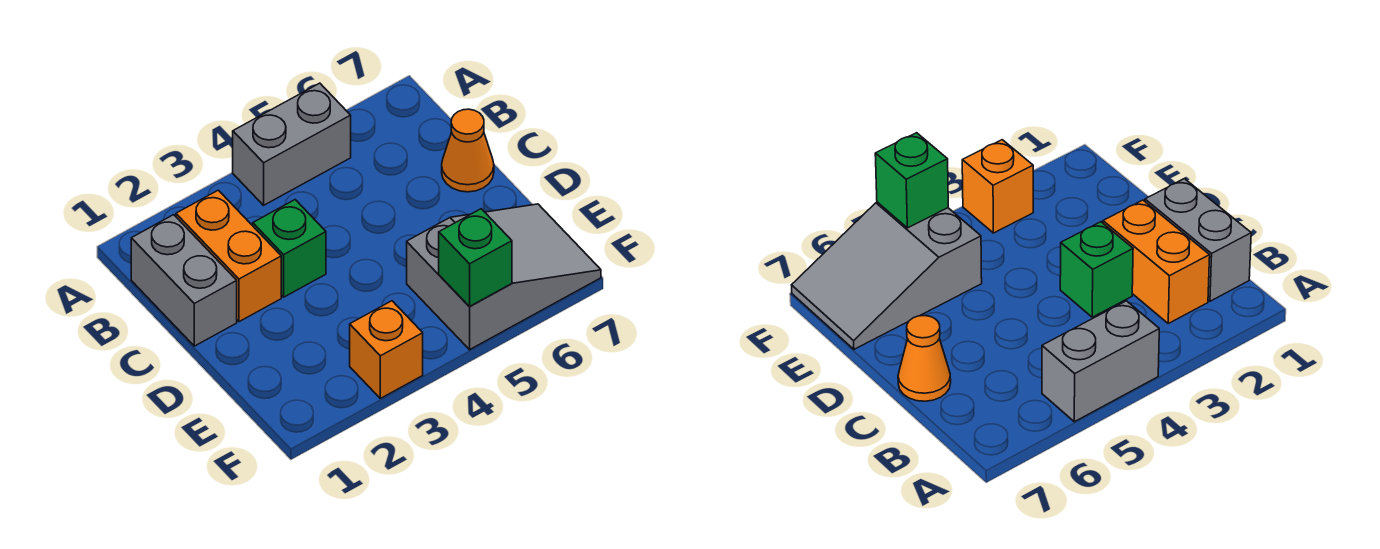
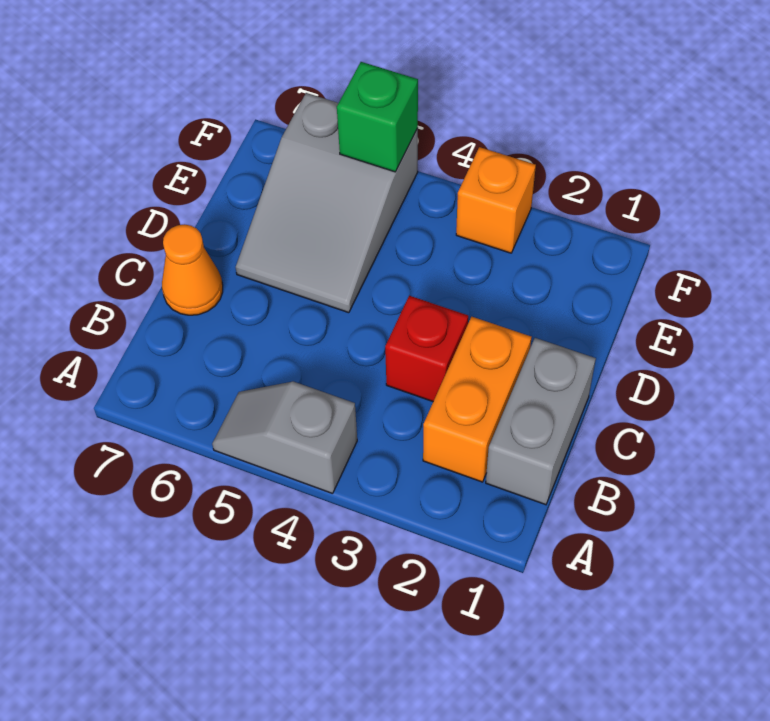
grey brick A4:A5 level 1 -> grey slope A4:A5 level 1 top 4
green brick C3 level 1 -> red brick C3 level 1
grey slope E5:F7 level 1 top 5 -> grey slope D5:F6 level 1 top F

